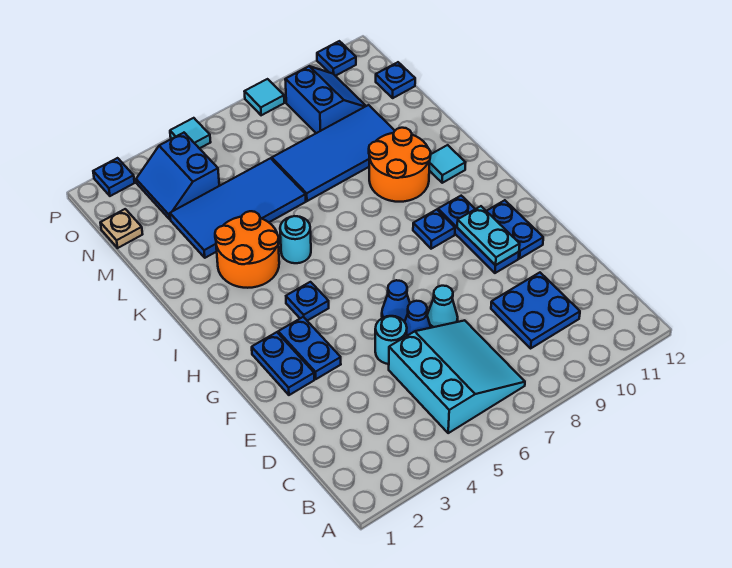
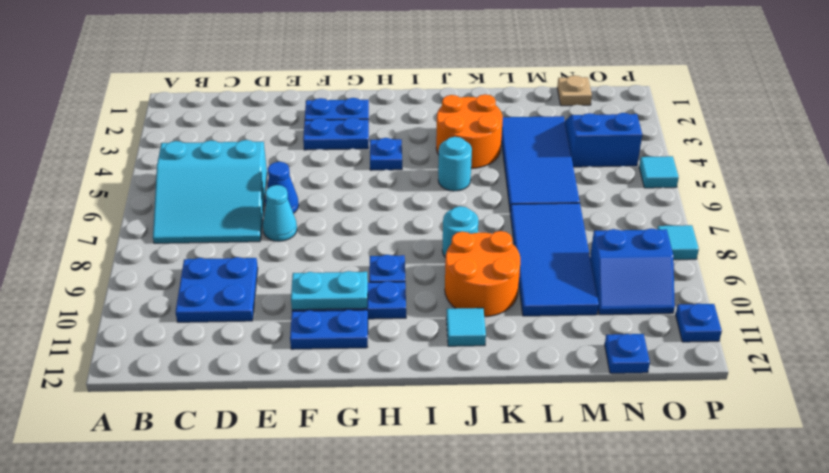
cyan round brick E5 level 1 -> cyan round brick J8 level 1
blue cone F6 level 1 -> none
blue plate P2 level 1 -> none

